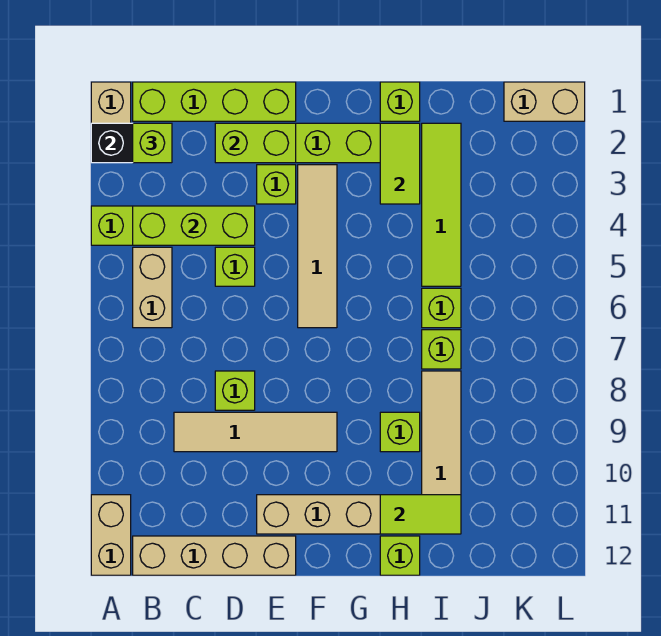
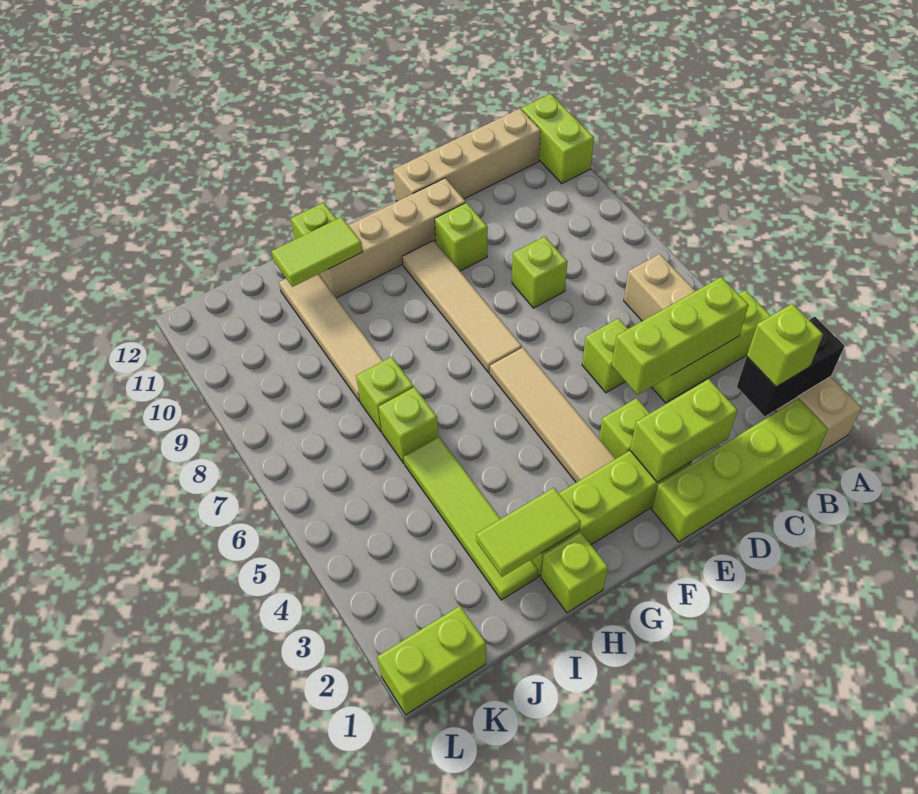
tan brick A11:A12 level 1 -> lime brick A11:A12 level 1
tan tile C9:F9 level 1 -> tan tile F7:F10 level 1
lime tile H2:H3 level 2 -> lime tile H2:I2 level 2
lime brick H9 level 1 -> lime brick E10 level 1
tan brick K1:L1 level 1 -> lime brick K1:L1 level 1

